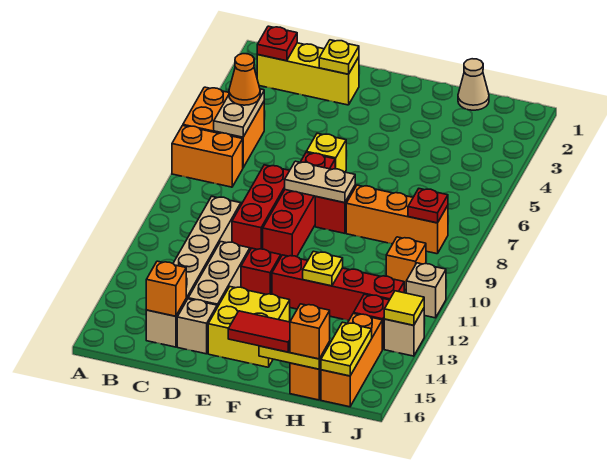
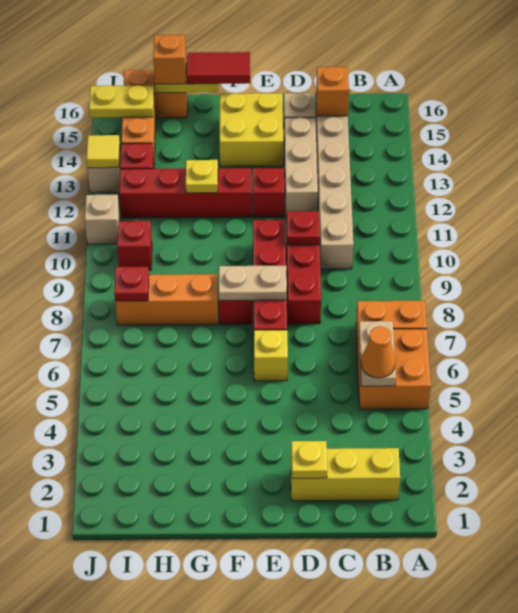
red plate B2 level 2 -> red plate D10 level 2
tan cone H1 level 1 -> none
orange brick I10 level 1 -> red brick I10 level 1
yellow plate I15:I16 level 2 -> yellow plate I15:J15 level 2

